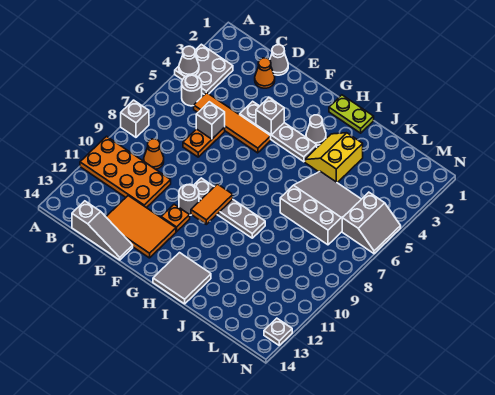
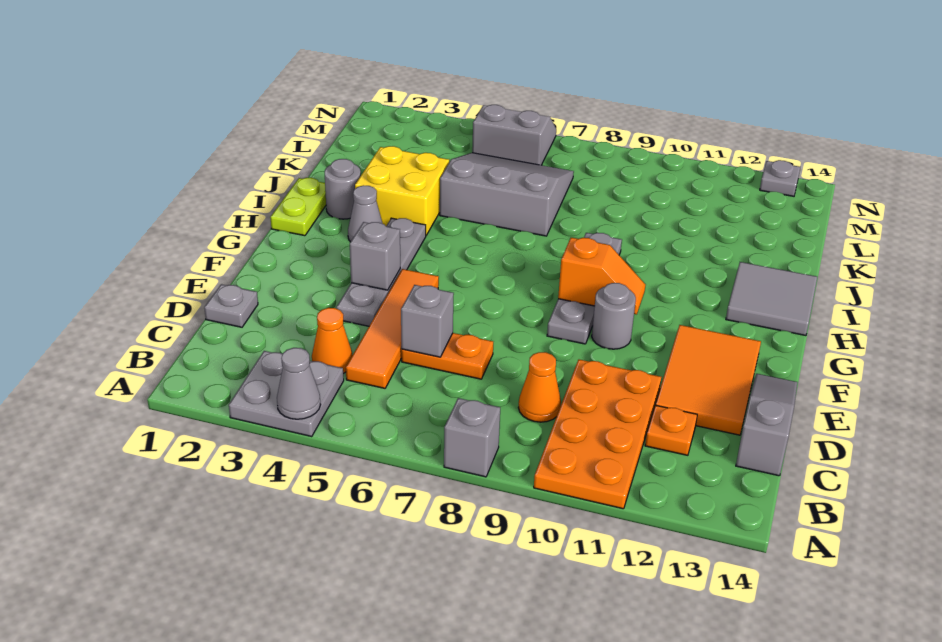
grey round brick B5 level 1 -> grey round brick I2 level 1
grey cone D1 level 1 -> grey plate D1 level 1
orange cone D2 level 1 -> orange cone C4 level 1
orange plate F11 level 1 -> orange plate C12 level 1
orange tile G9:G10 level 2 -> orange slope G9:G10 level 2 top 9
yellow slope I3:J4 level 1 top J -> yellow brick I3:J4 level 1
grey slope J5:L7 level 1 top 7 -> grey slope J5:L7 level 1 top J

